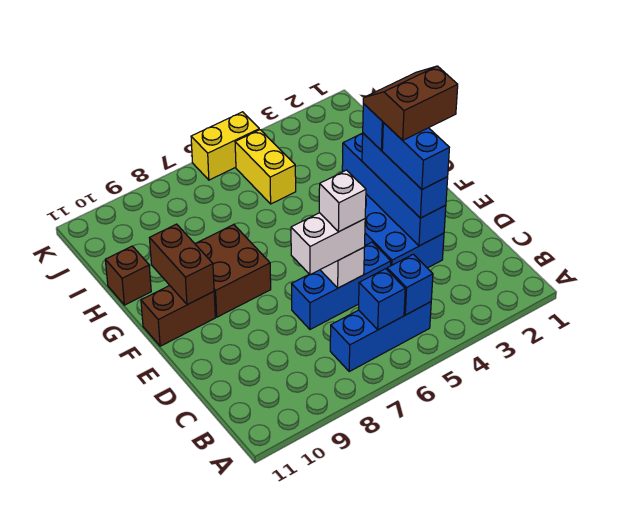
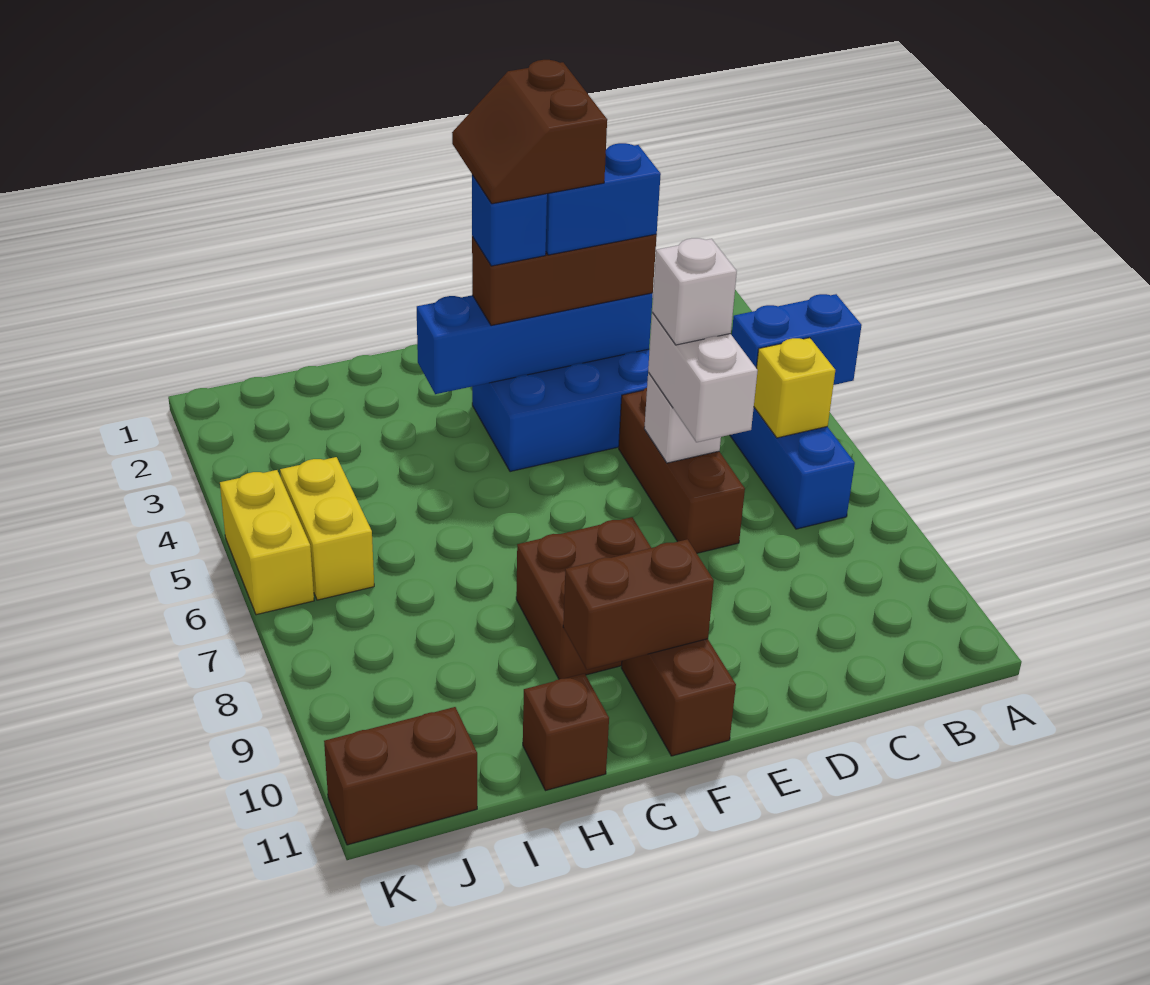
blue brick B5 level 2 -> blue brick A5:B5 level 2
blue brick B6 level 2 -> yellow brick B6 level 2
blue brick D3:F3 level 3 -> brown brick D3:F3 level 3
blue brick D5:D7 level 1 -> brown brick D5:D7 level 1
yellow brick I5:J5 level 1 -> yellow brick J5:J6 level 1
none -> brown brick J11:K11 level 1

